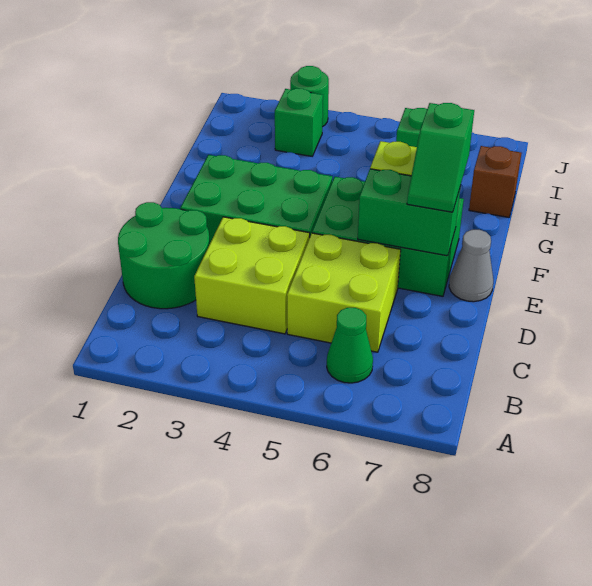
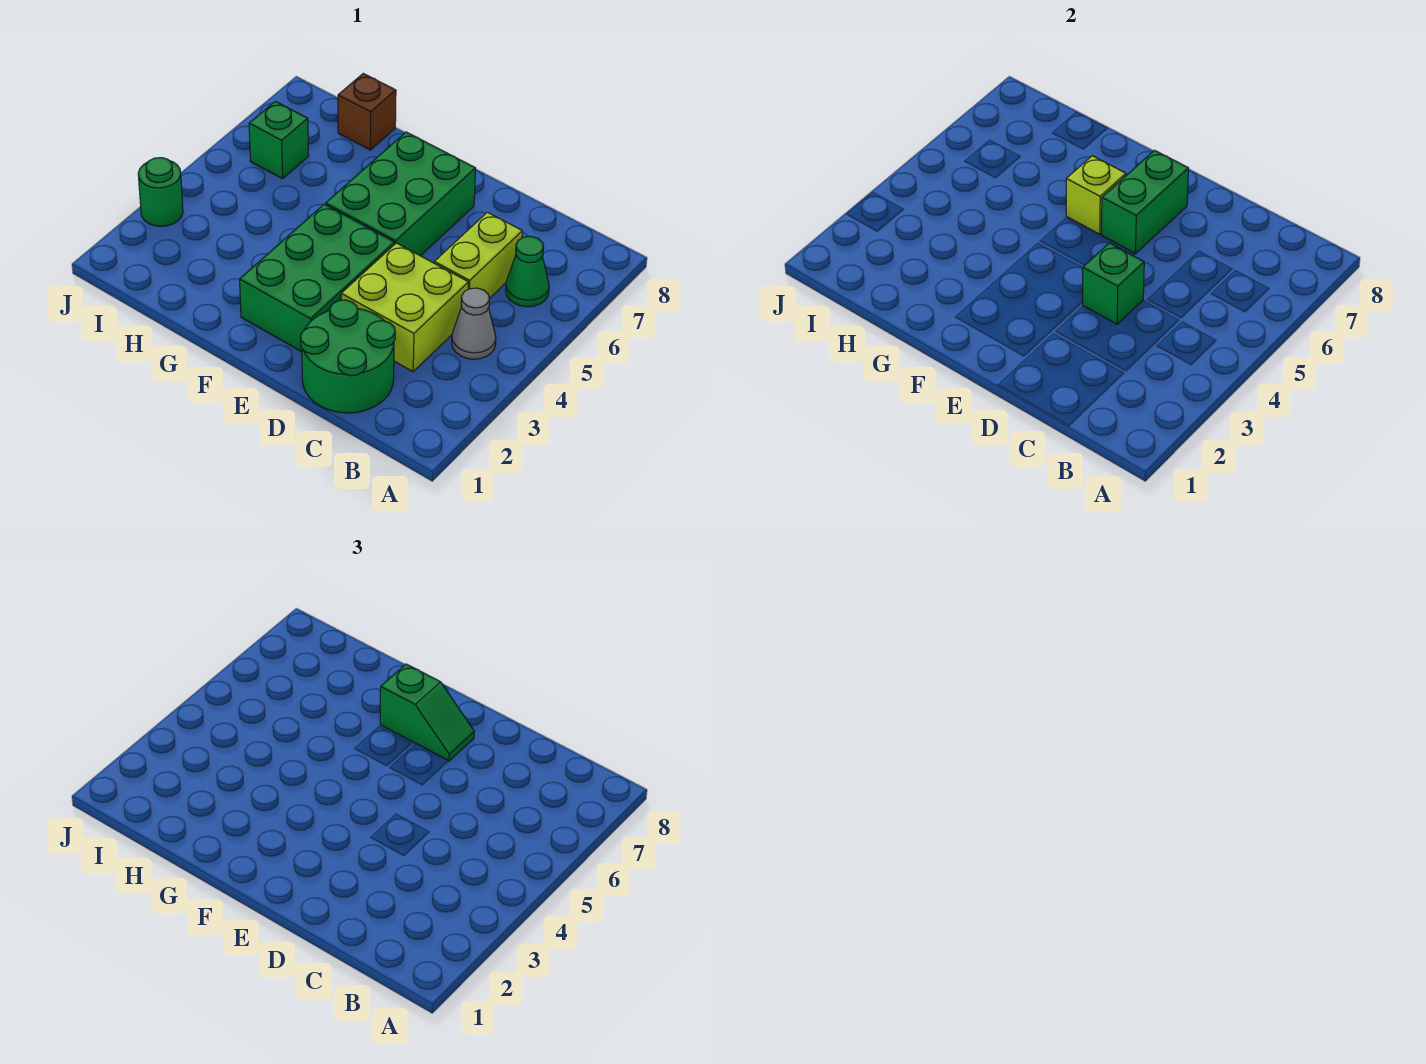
lime brick C5:D6 level 1 -> lime brick C5:C6 level 1
grey cone E8 level 1 -> grey cone B4 level 1
green brick I3 level 1 -> green brick D4 level 2

